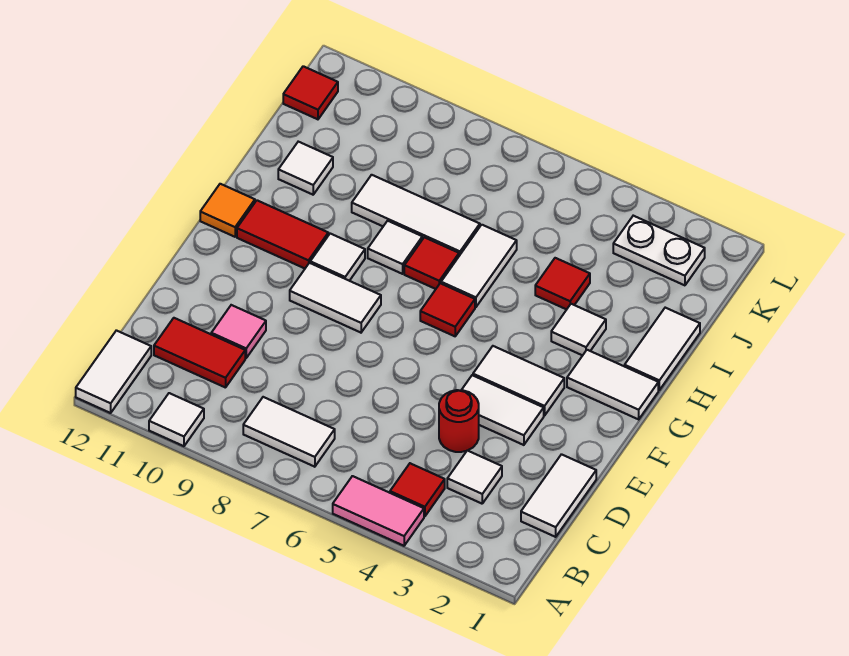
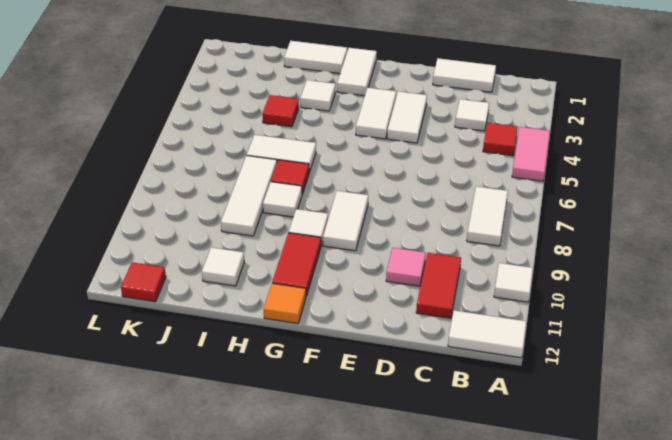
red round brick D4 level 1 -> none
red tile G6 level 1 -> none
white plate K2:K3 level 1 -> none

